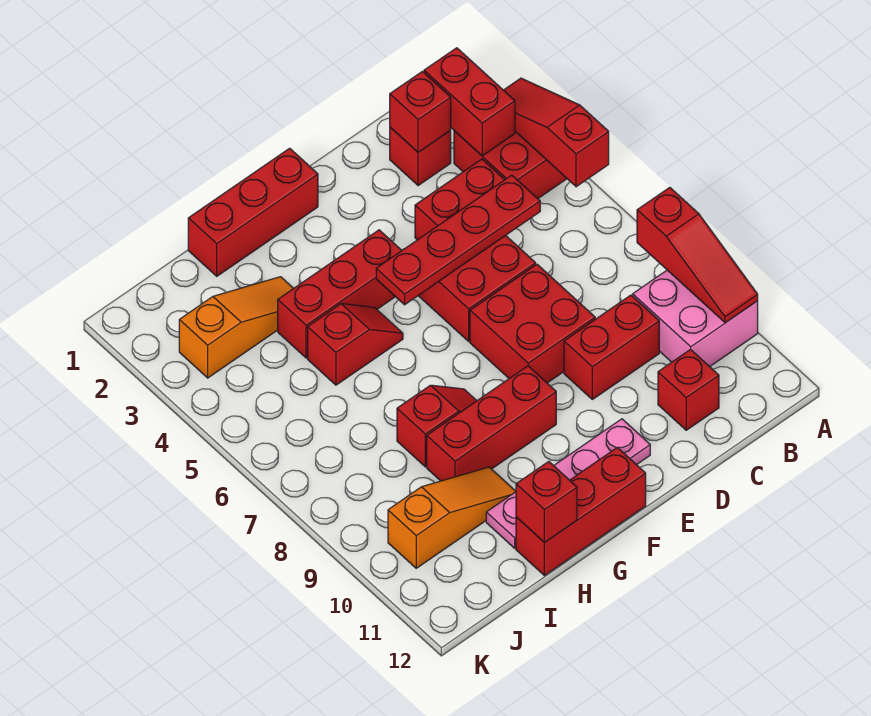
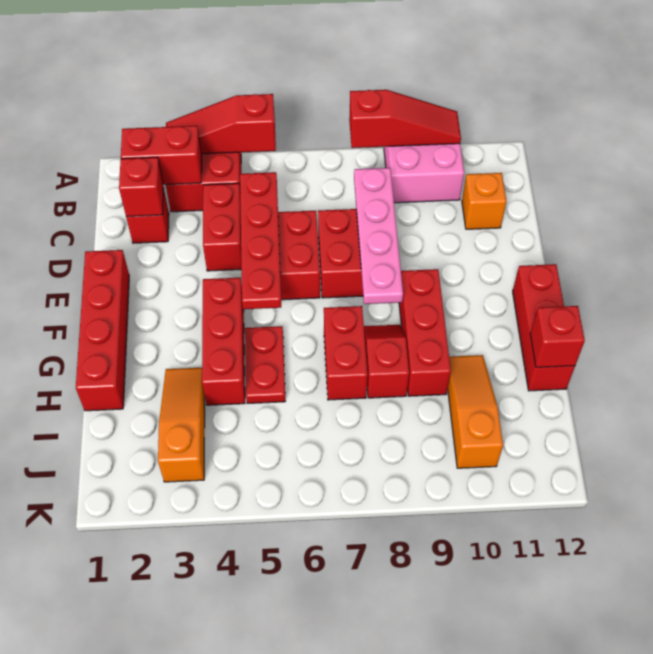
red brick C9:D9 level 1 -> red brick G7:H7 level 1
red brick C11 level 1 -> orange brick C11 level 1
pink plate E11:H11 level 1 -> pink plate C8:F8 level 2
red brick F1:H1 level 1 -> red brick E1:H1 level 1
red slope G5:H5 level 1 top H -> red plate G5:H5 level 1

